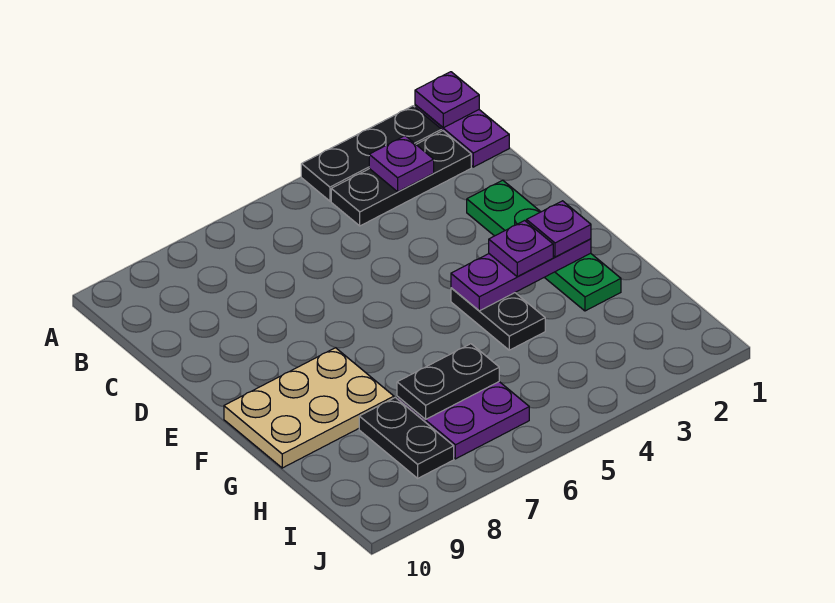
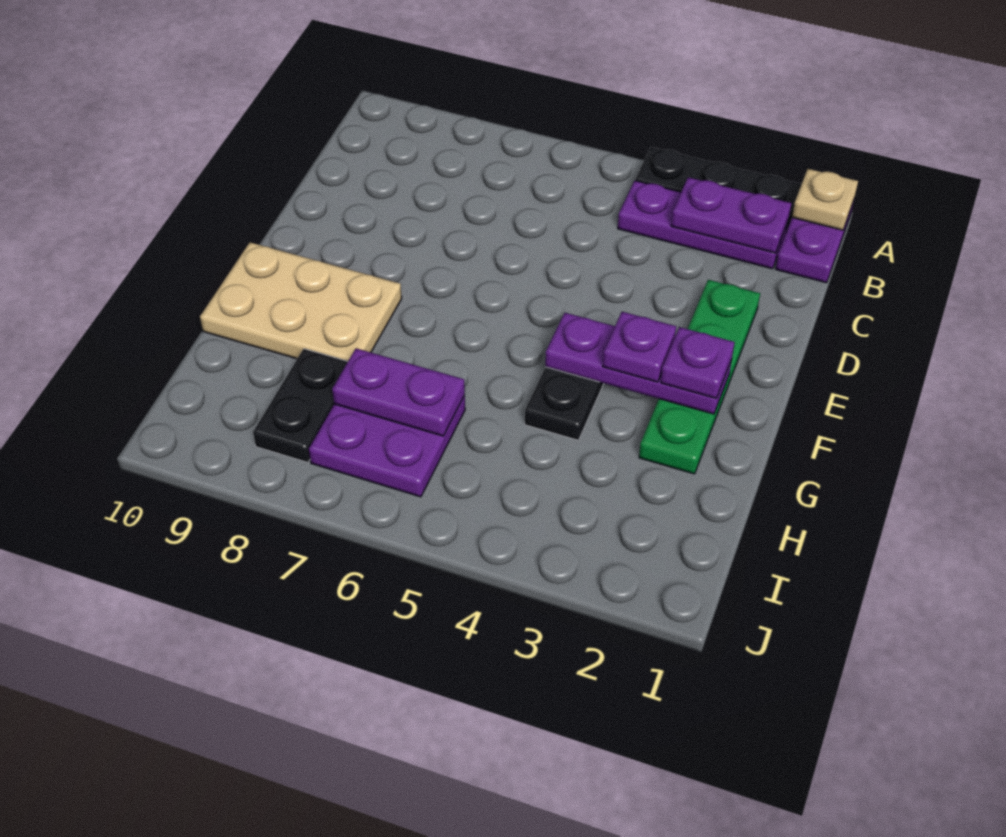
purple plate A1 level 2 -> tan plate A1 level 2
black plate B2:B4 level 1 -> purple plate B2:B4 level 1
purple plate B3 level 2 -> purple plate B2:B3 level 2
black plate H6:H7 level 2 -> purple plate H6:H7 level 2

